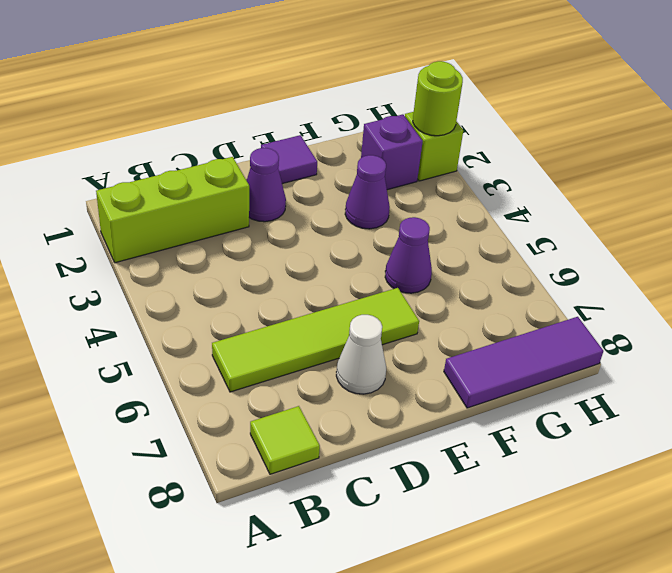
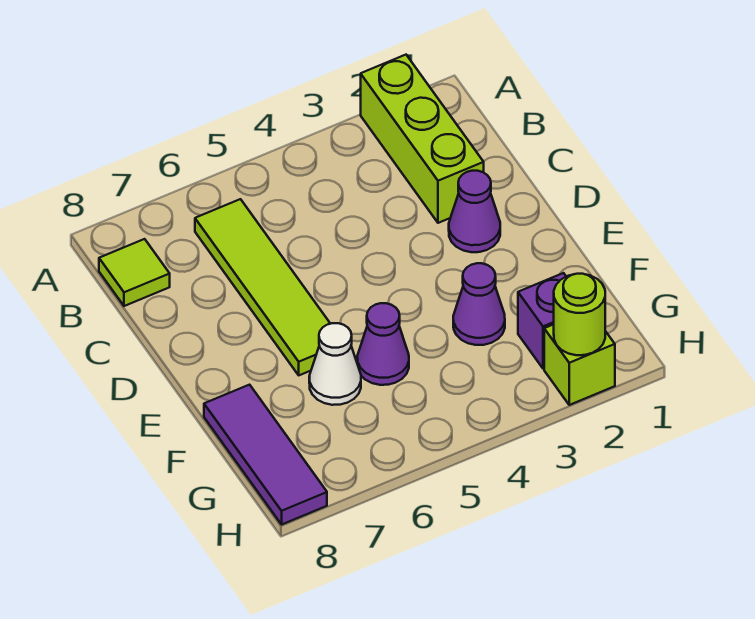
white cone D7 level 1 -> white cone F6 level 1
purple tile E1 level 1 -> none

